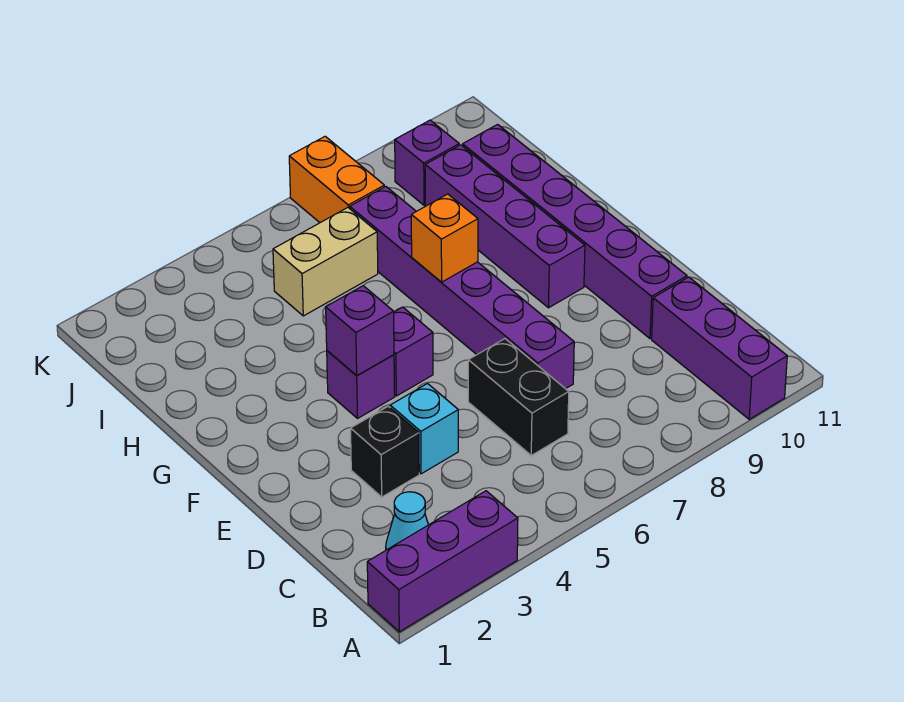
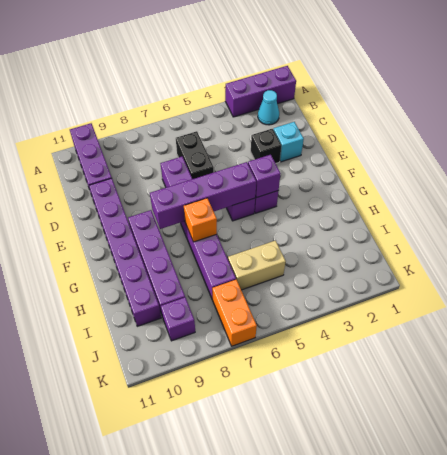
cyan brick D4 level 1 -> cyan brick D2 level 1
none -> purple brick F5:F8 level 2

